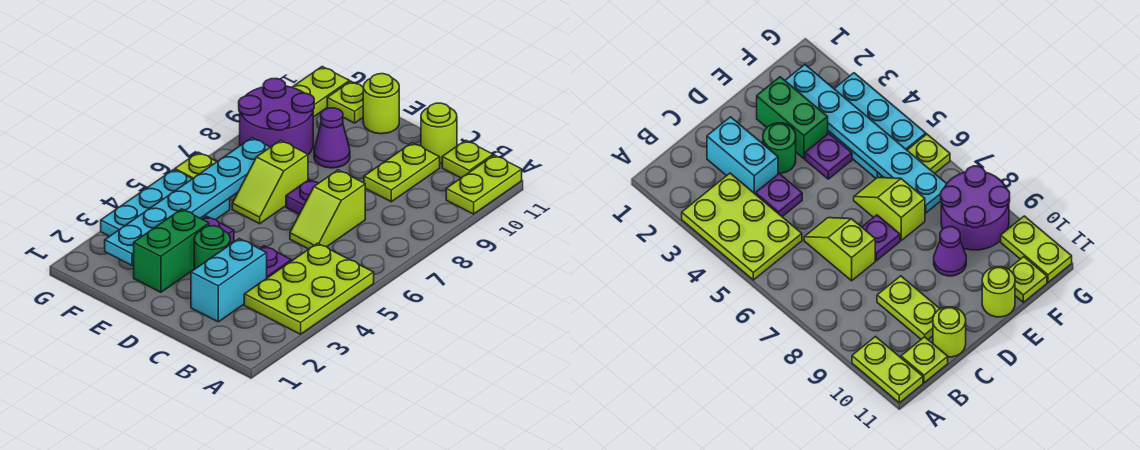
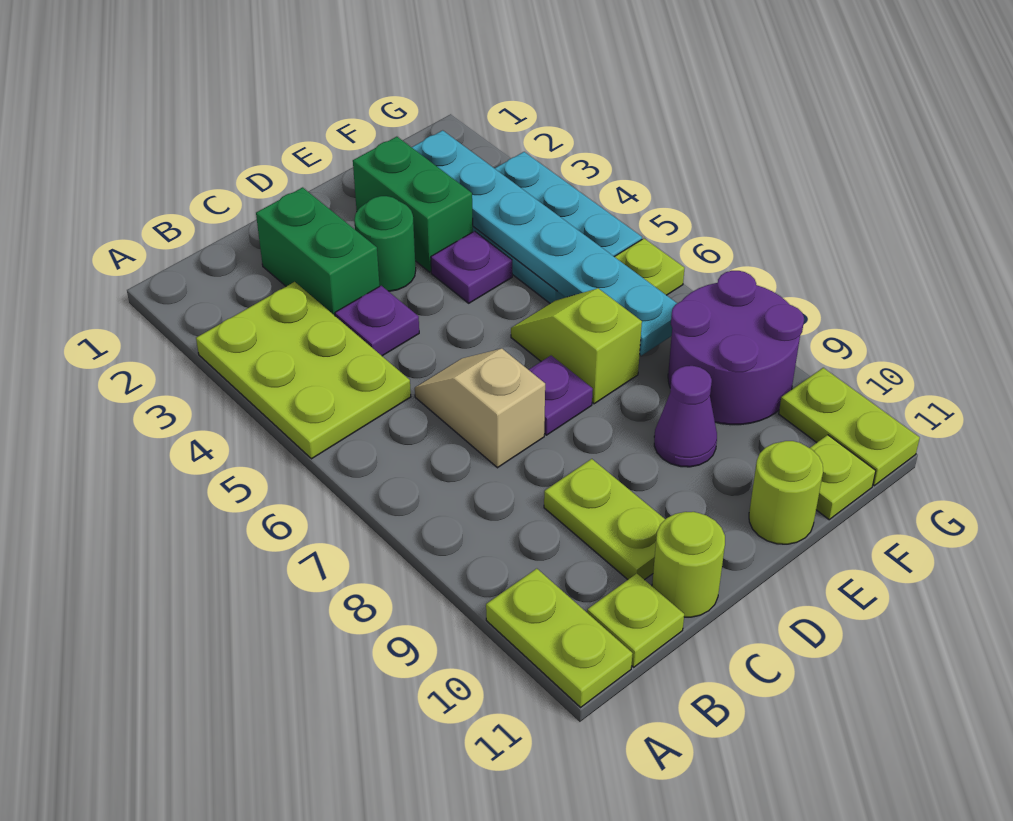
cyan brick C2:C3 level 1 -> green brick C2:C3 level 1
lime slope C6:C7 level 1 top 7 -> tan slope C6:C7 level 1 top 7

